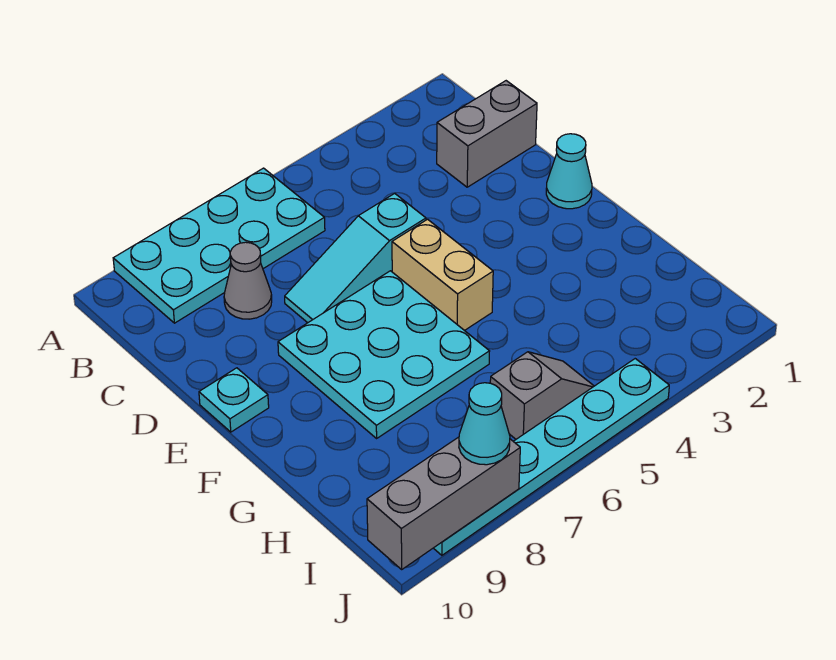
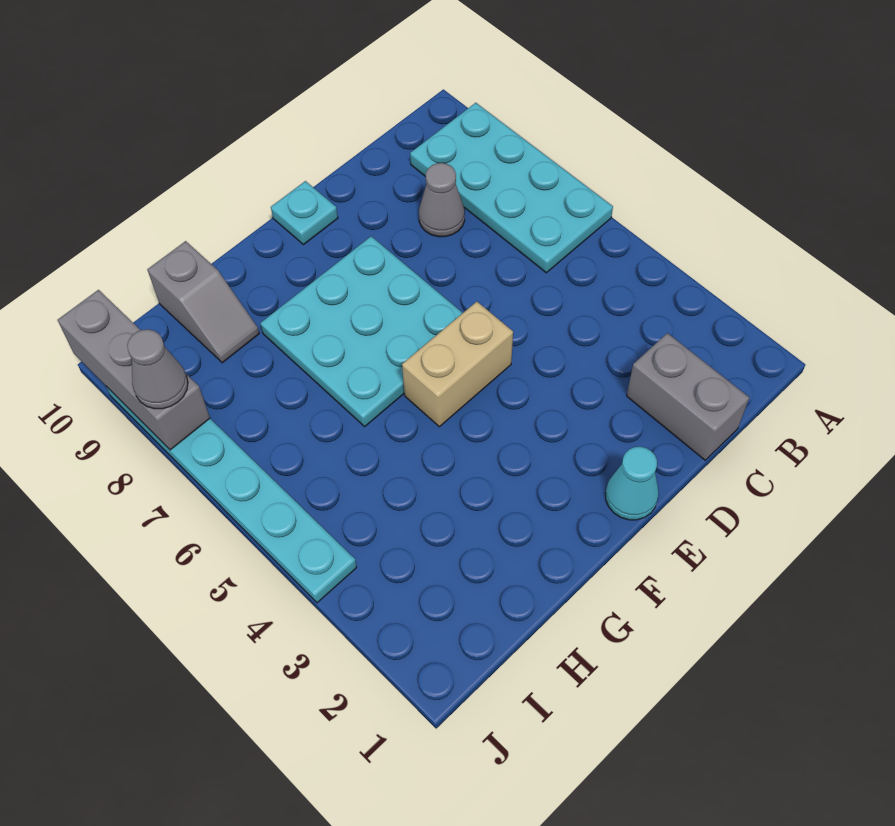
cyan slope D5:D7 level 1 top 5 -> none
grey slope I5:I6 level 1 top 6 -> grey slope H9:H10 level 1 top 10
cyan cone J8 level 3 -> grey cone J8 level 3

